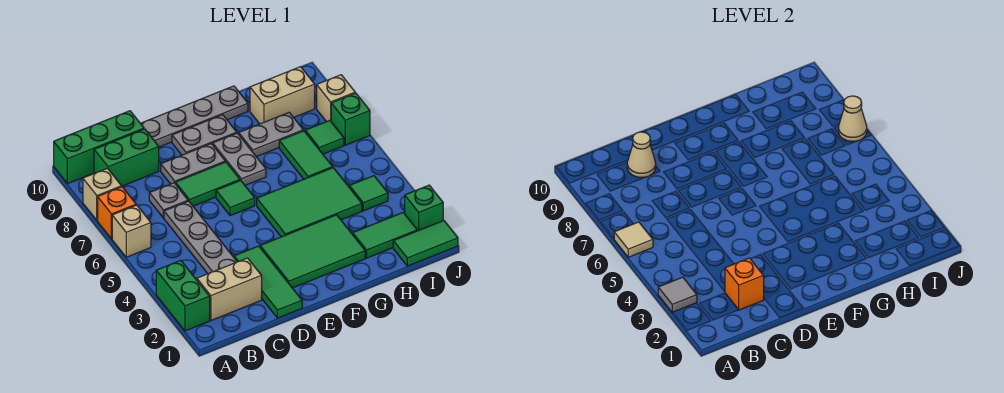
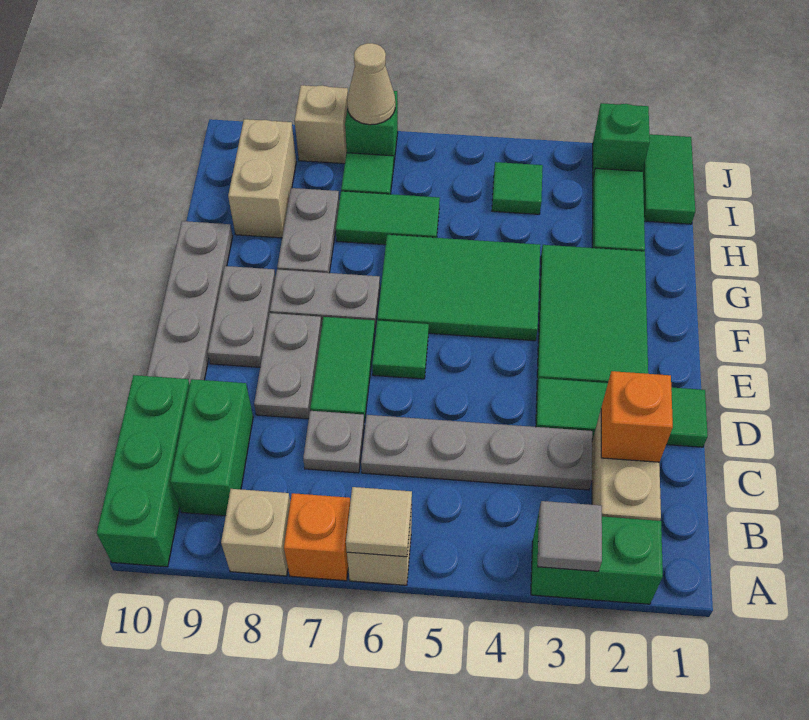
tan cone C9 level 2 -> none
green tile F4:H5 level 1 -> green tile F4:G6 level 1

